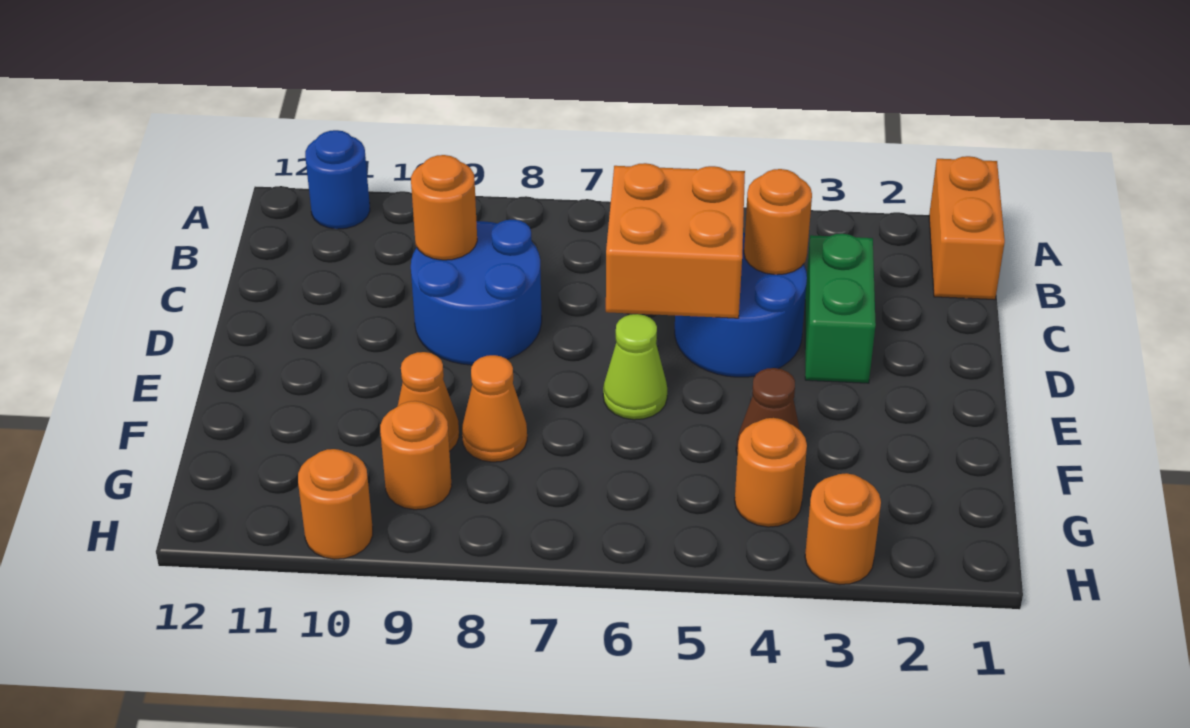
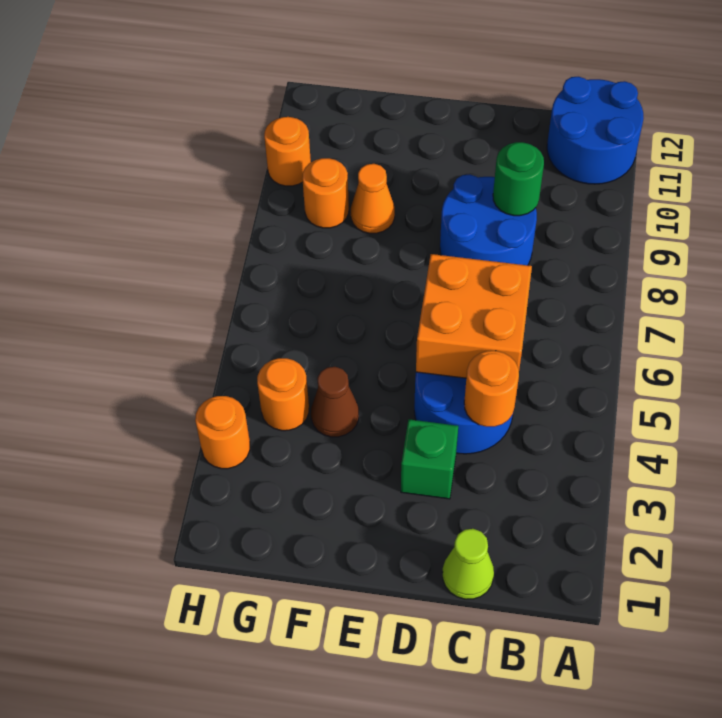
orange brick A1:B1 level 1 -> none
blue round brick A11 level 1 -> blue round brick A11:B12 level 1
green brick C3:D3 level 1 -> green brick D3 level 1
orange round brick C9 level 2 -> green round brick C9 level 2
lime cone E6 level 1 -> lime cone C1 level 1
orange cone F8 level 1 -> none

